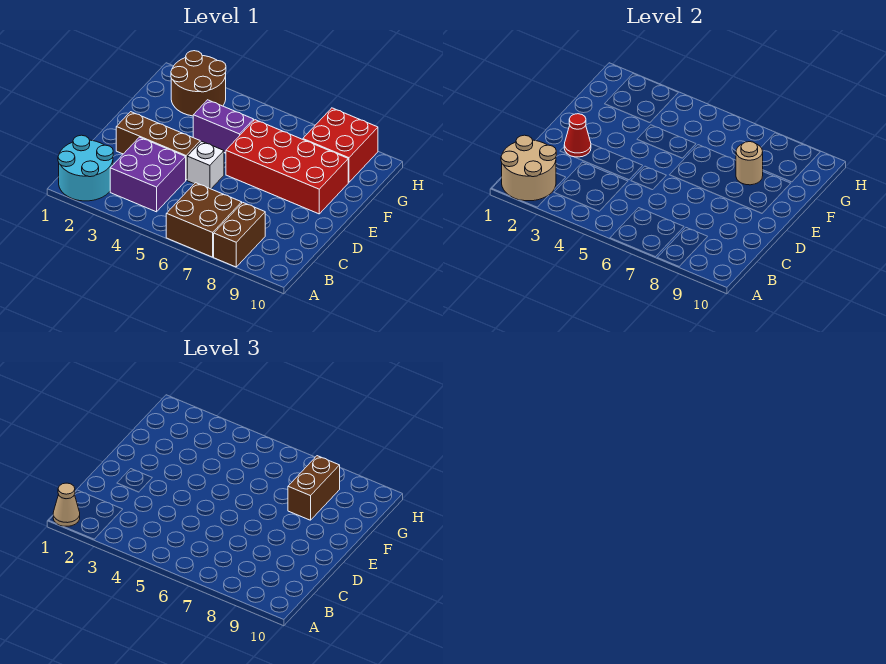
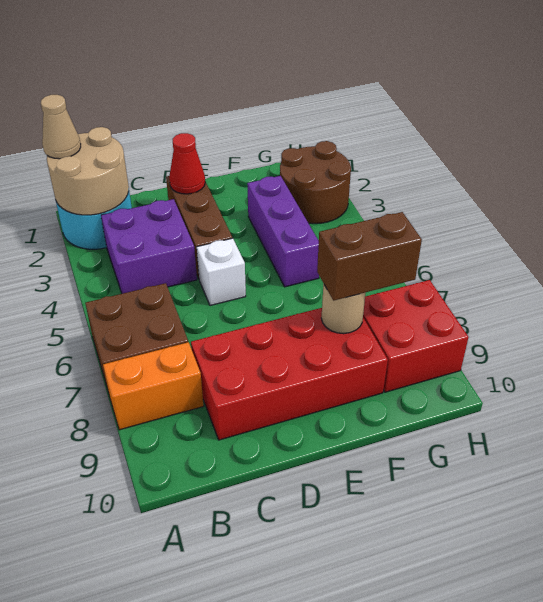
brown brick A8:B8 level 1 -> orange brick A8:B8 level 1
red brick E6:F9 level 1 -> red brick C8:F9 level 1
purple brick F4:F5 level 1 -> purple brick F3:F5 level 1

